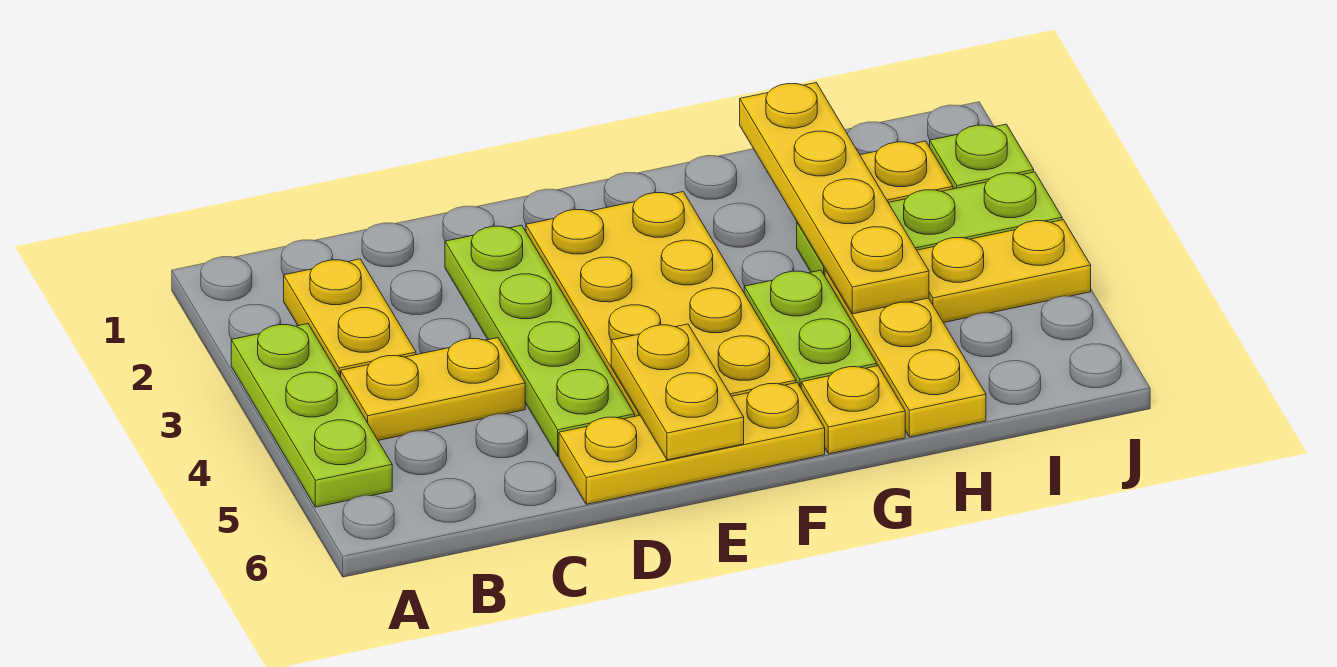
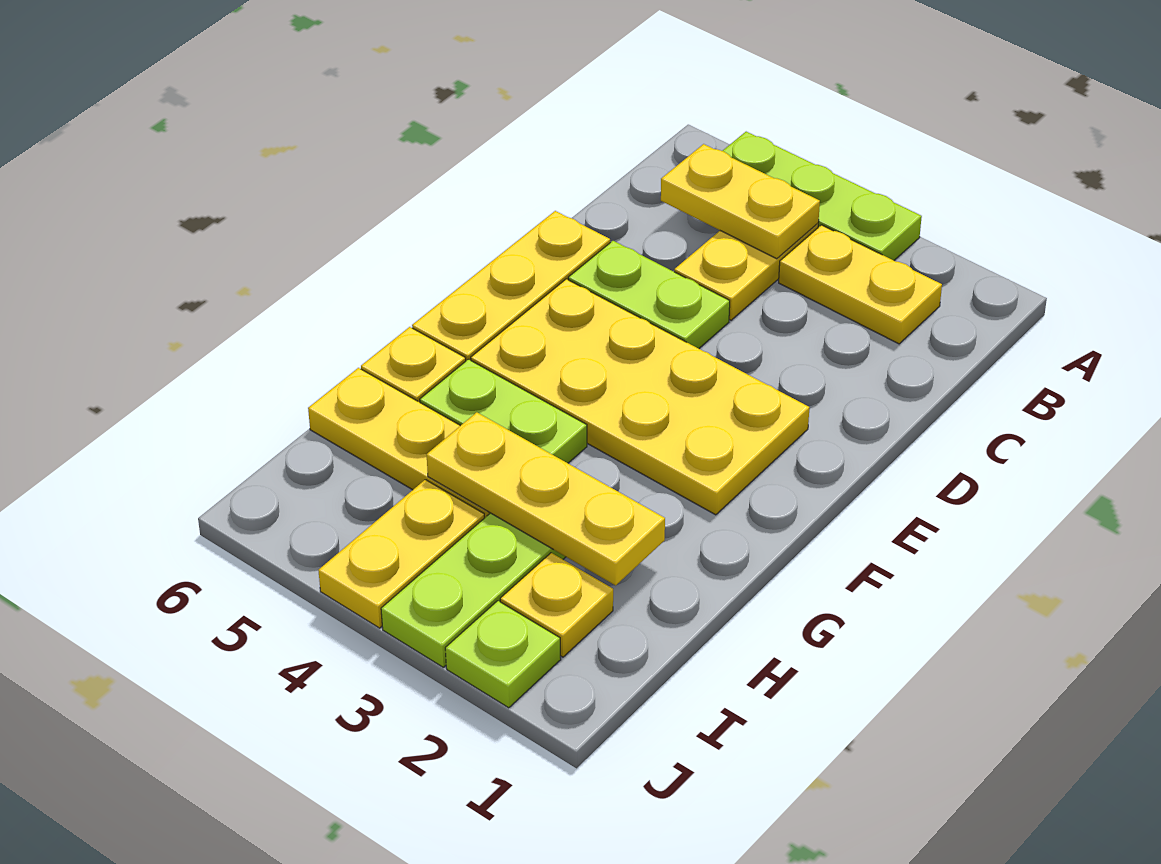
lime plate D2:D5 level 1 -> lime plate D4:D5 level 1
yellow plate E5:E6 level 2 -> yellow plate B4:B5 level 2
yellow plate H1:H4 level 2 -> yellow plate H2:H4 level 2

